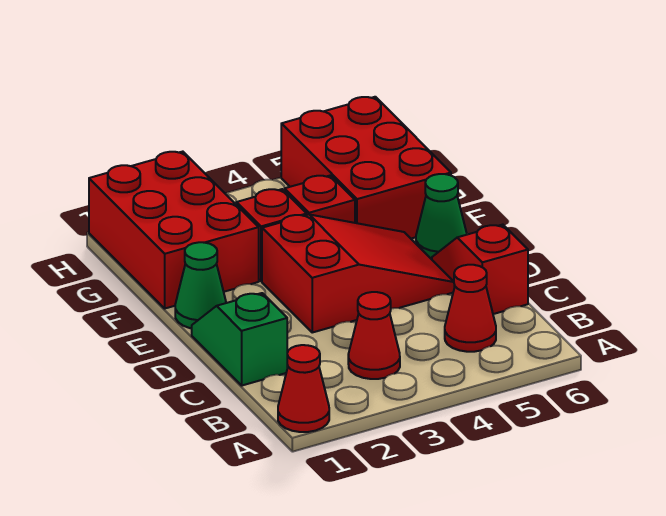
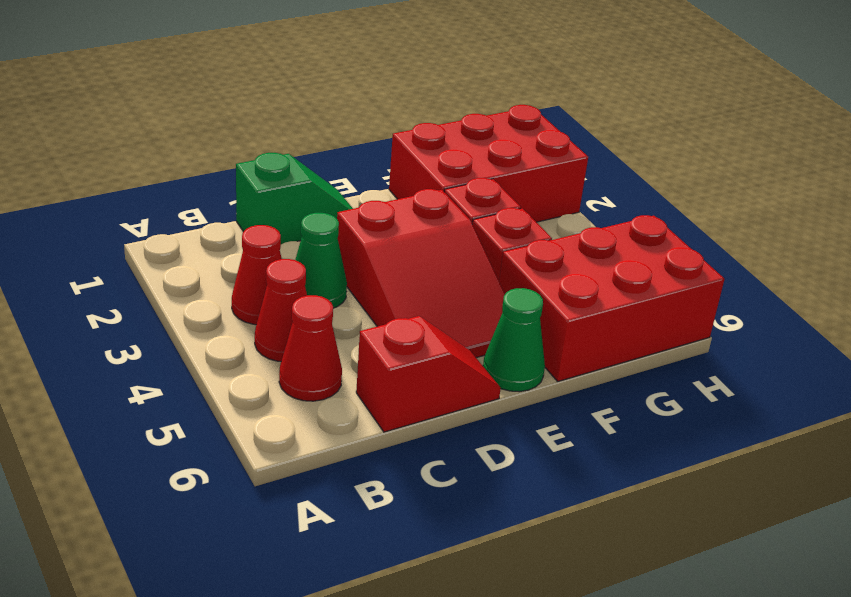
red cone A1 level 1 -> red cone B4 level 1
green cone E1 level 1 -> green cone C3 level 1

